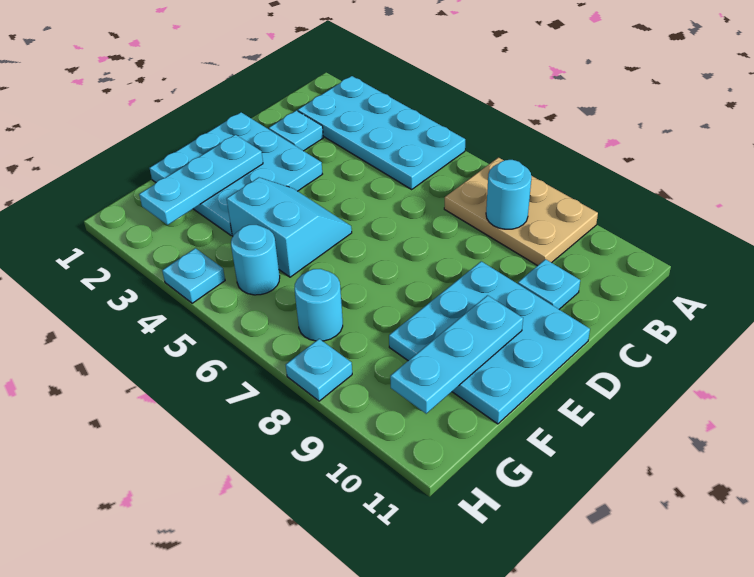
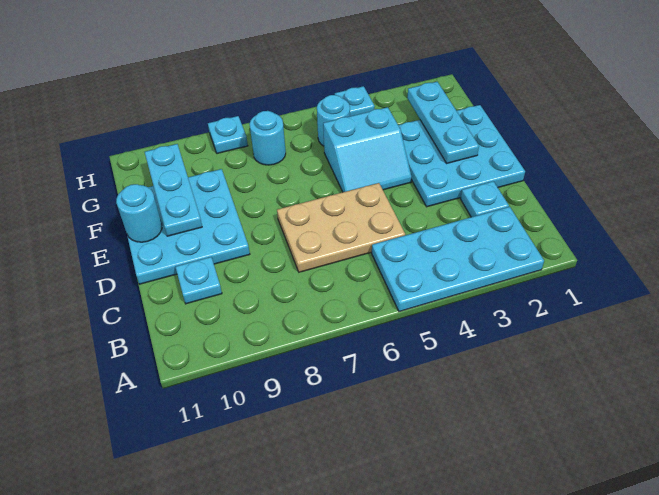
tan plate A7:B9 level 1 -> tan plate C5:D7 level 1
cyan round brick B8 level 2 -> cyan round brick E11 level 2

